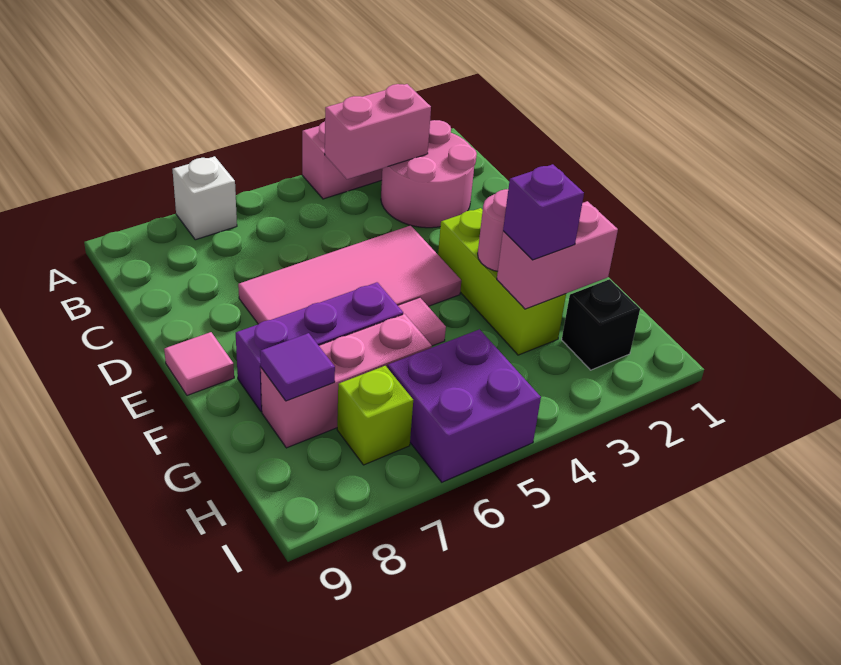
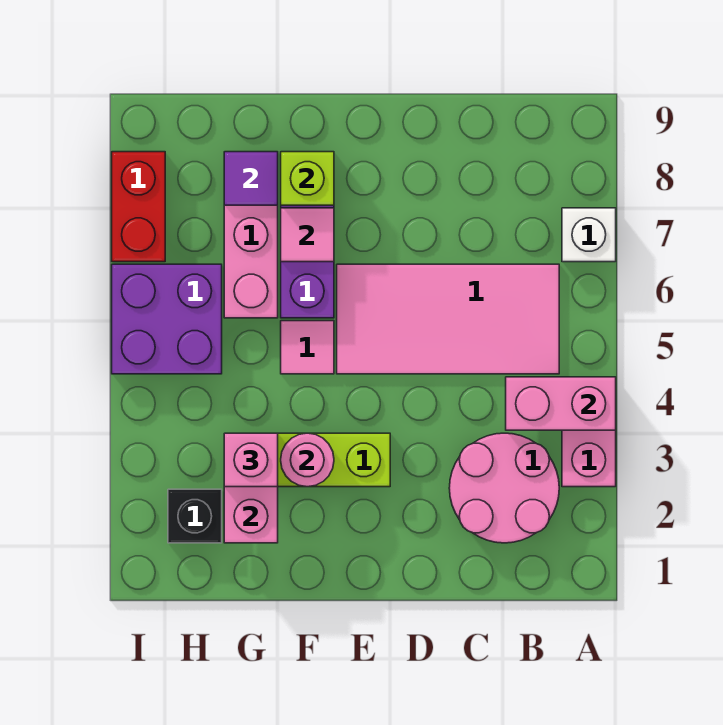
pink brick B3:B4 level 2 -> pink brick A4:B4 level 2
pink tile D4:E7 level 1 -> pink tile B5:E6 level 1
pink tile E9 level 1 -> pink tile F7 level 2
purple brick G3 level 3 -> pink brick G3 level 3
lime brick H7 level 1 -> lime brick F8 level 2
none -> red brick I7:I8 level 1

